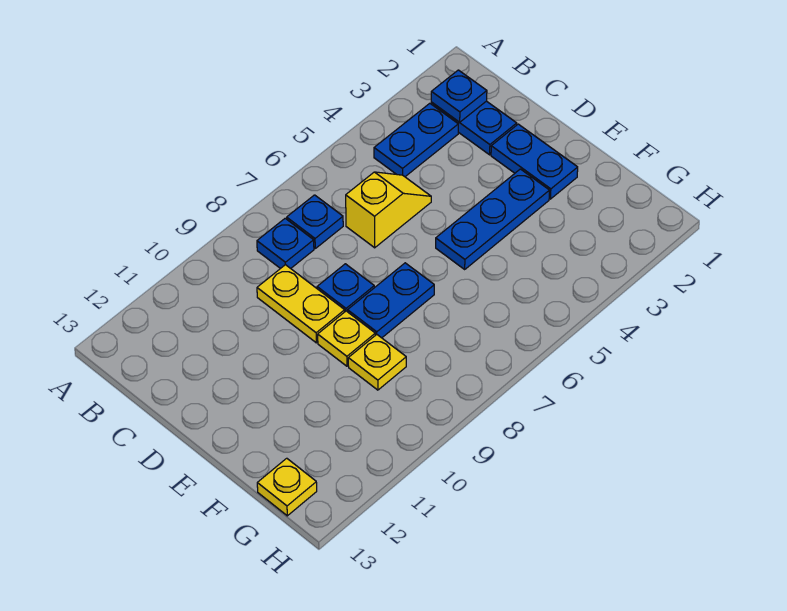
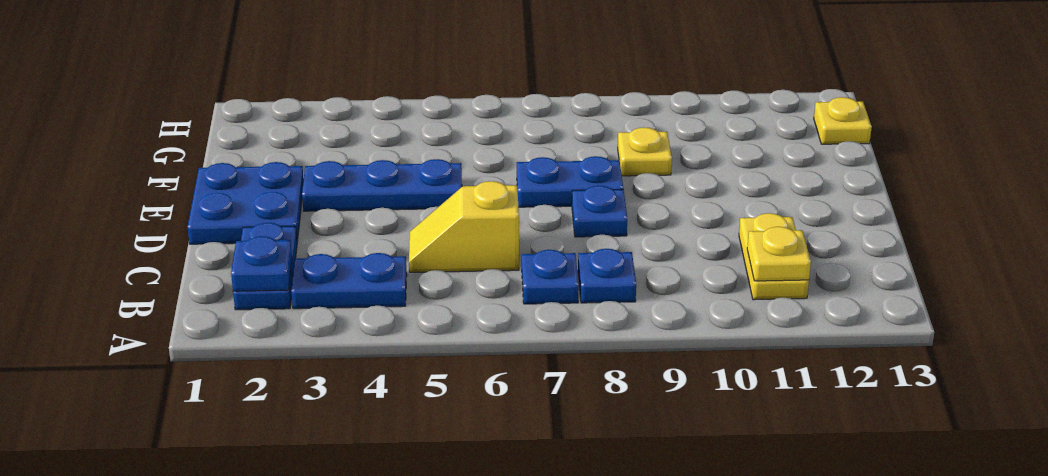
yellow plate C9:D9 level 1 -> yellow plate B11:C11 level 1
blue plate D2:E2 level 1 -> blue plate D1:E2 level 1
yellow plate E9 level 1 -> yellow plate B11 level 2

